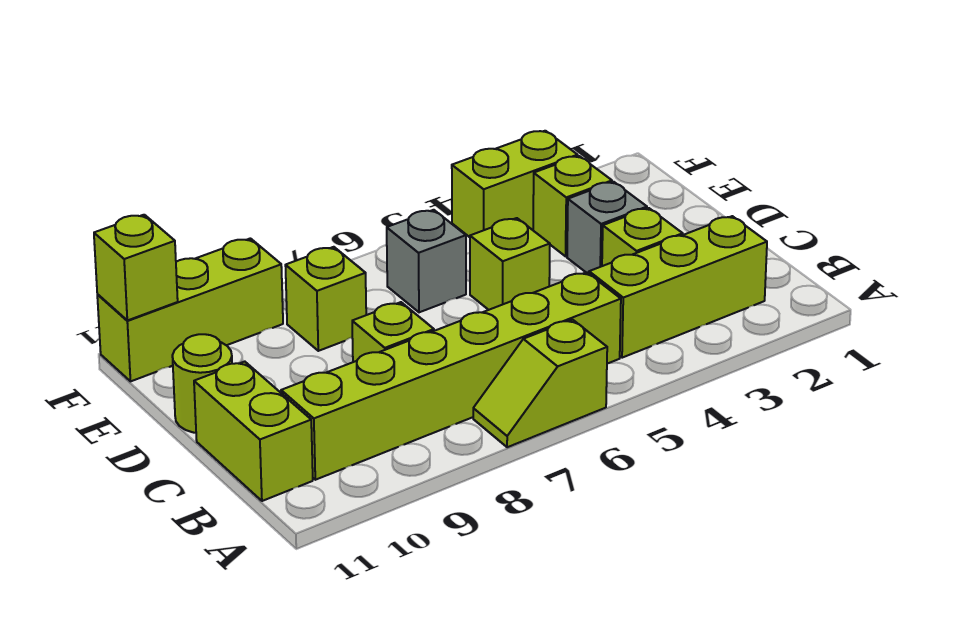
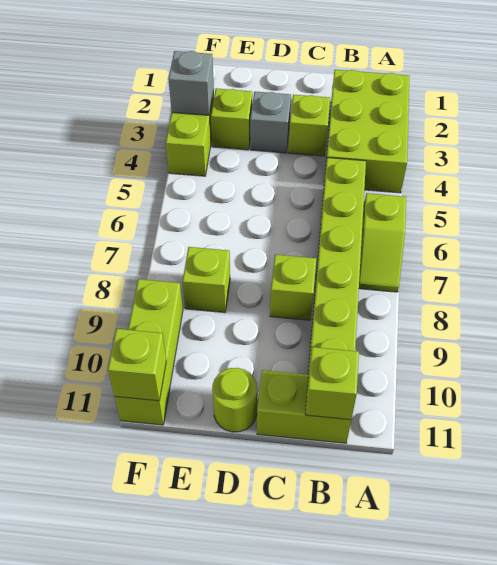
lime brick B2:B4 level 1 -> lime brick A2:B4 level 1
lime brick D5 level 1 -> lime brick B11 level 2
grey brick E6 level 1 -> grey brick F3 level 2

